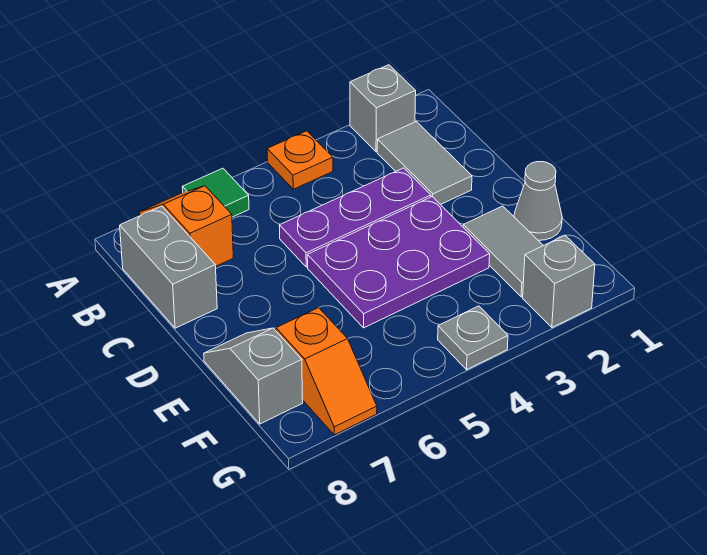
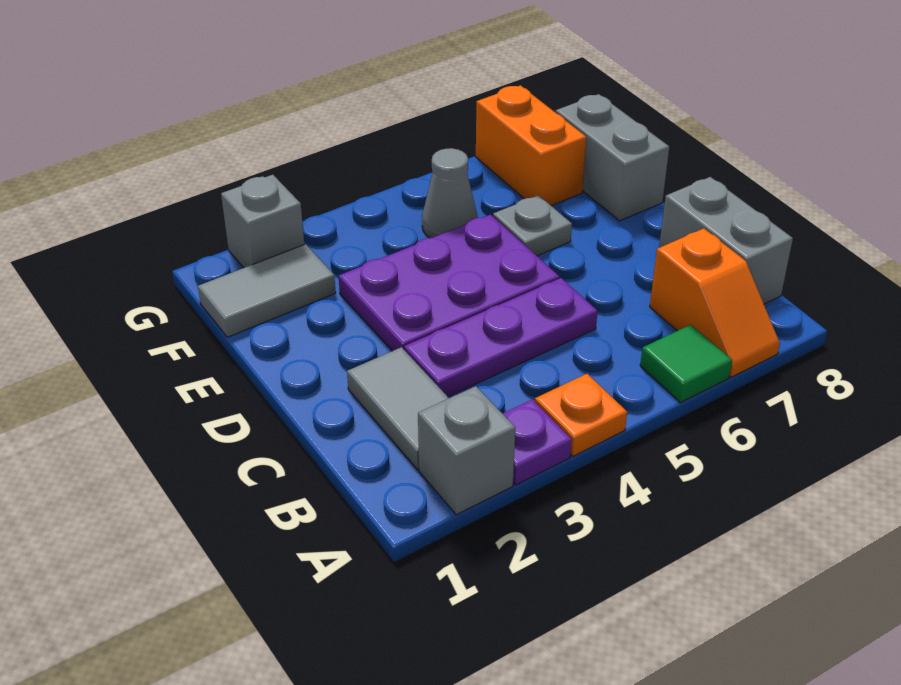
none -> purple plate A3 level 1
grey cone E1 level 1 -> grey cone F5 level 1
grey tile E2:F2 level 1 -> grey tile F1:F2 level 1
grey slope E8:F8 level 1 top F -> grey brick E8:F8 level 1
orange slope F7:G7 level 1 top F -> orange brick F7:G7 level 1
grey plate G4 level 1 -> grey plate E6 level 1

